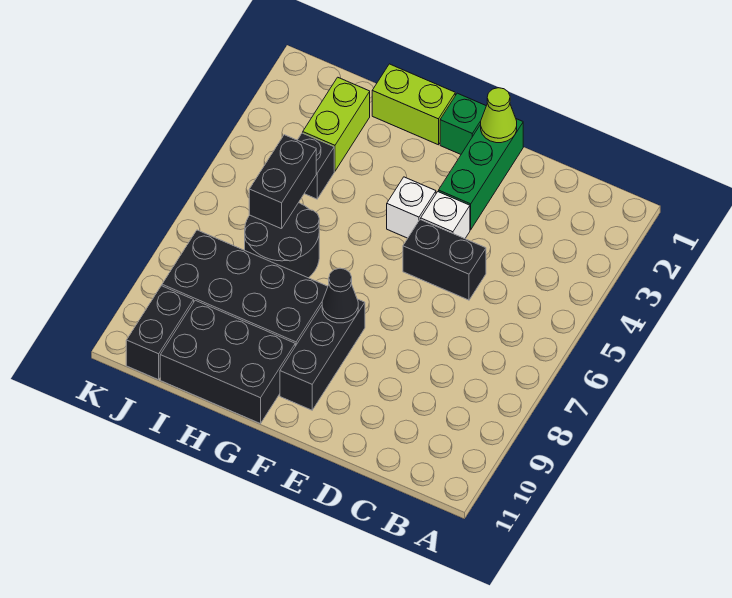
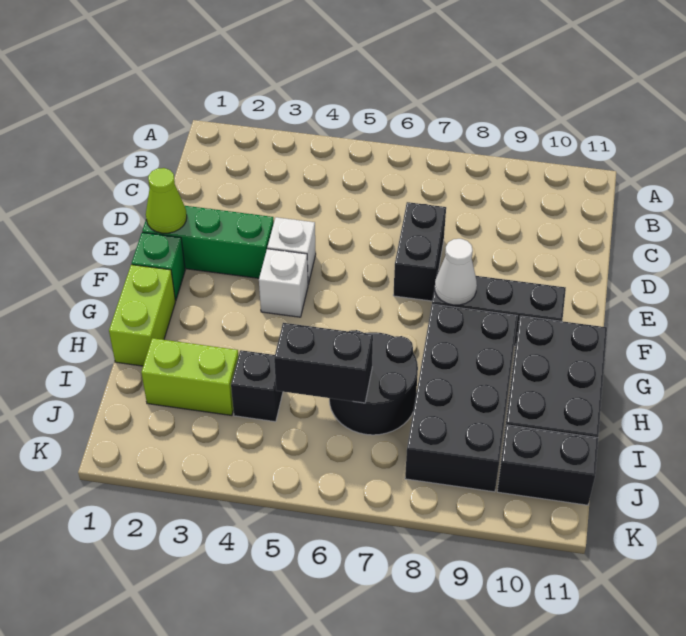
black brick D5:E5 level 1 -> black brick D7:E7 level 1
black cone F8 level 2 -> white cone F8 level 2

